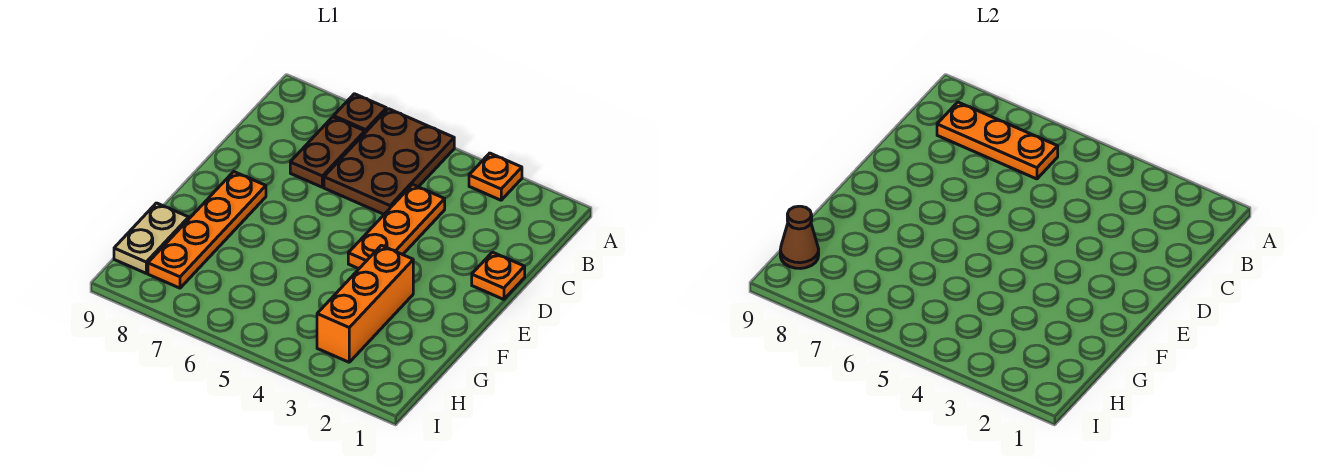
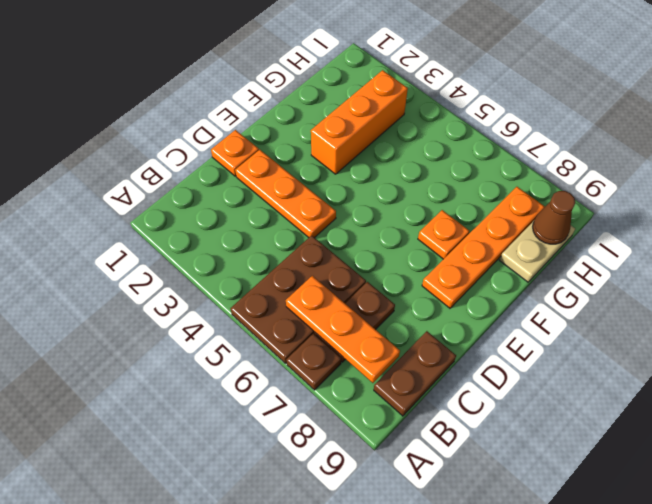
orange plate A3 level 1 -> orange plate F7 level 1
none -> brown plate B9:C9 level 1
orange plate C4:E4 level 1 -> orange plate D2:D4 level 1

